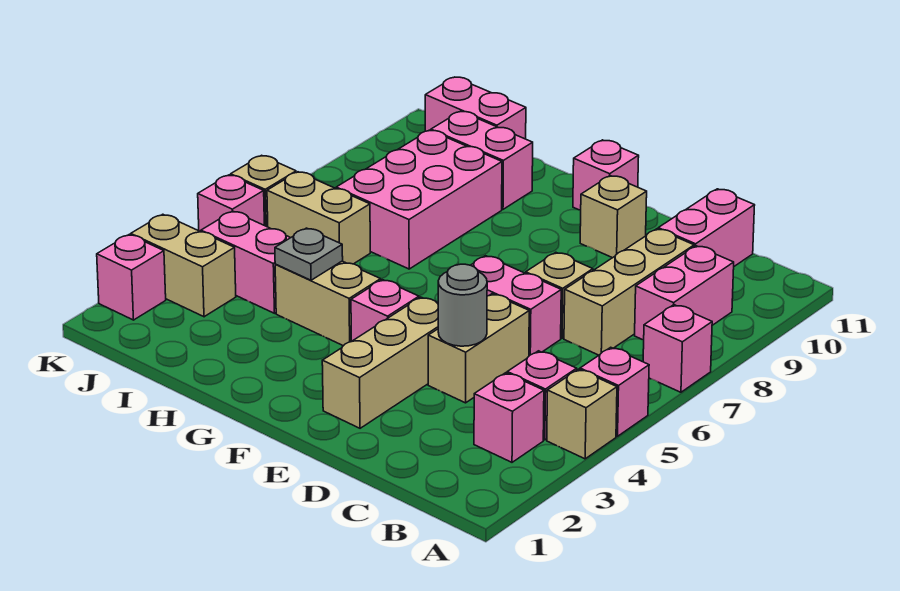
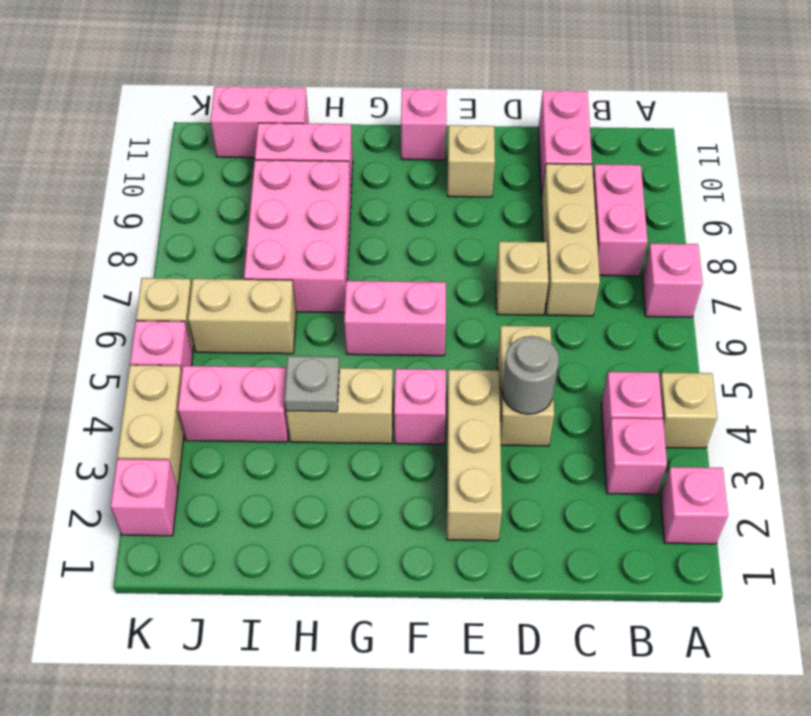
pink brick A5 level 1 -> pink brick A2 level 1
pink brick D6:E6 level 1 -> pink brick F6:G6 level 1
tan brick J3:K3 level 1 -> tan brick K3:K4 level 1

